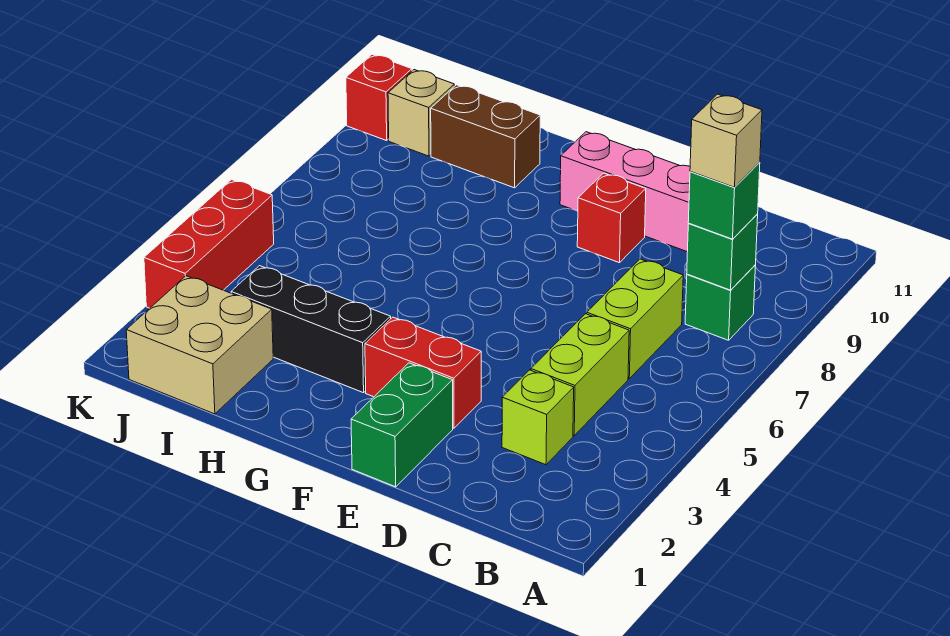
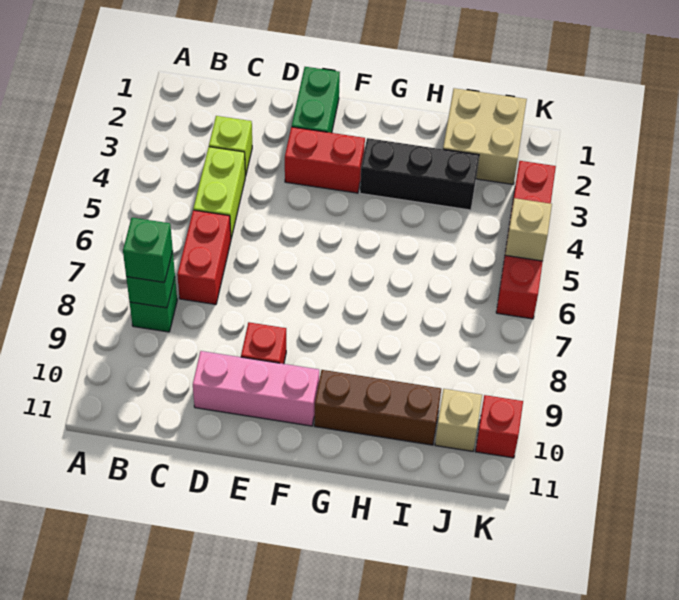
tan brick B8 level 4 -> tan brick K5 level 2
lime brick C6:C7 level 1 -> red brick C6:C7 level 1
brown brick H10:I10 level 1 -> brown brick G10:I10 level 1
red brick K3:K5 level 1 -> red brick K3:K6 level 1

